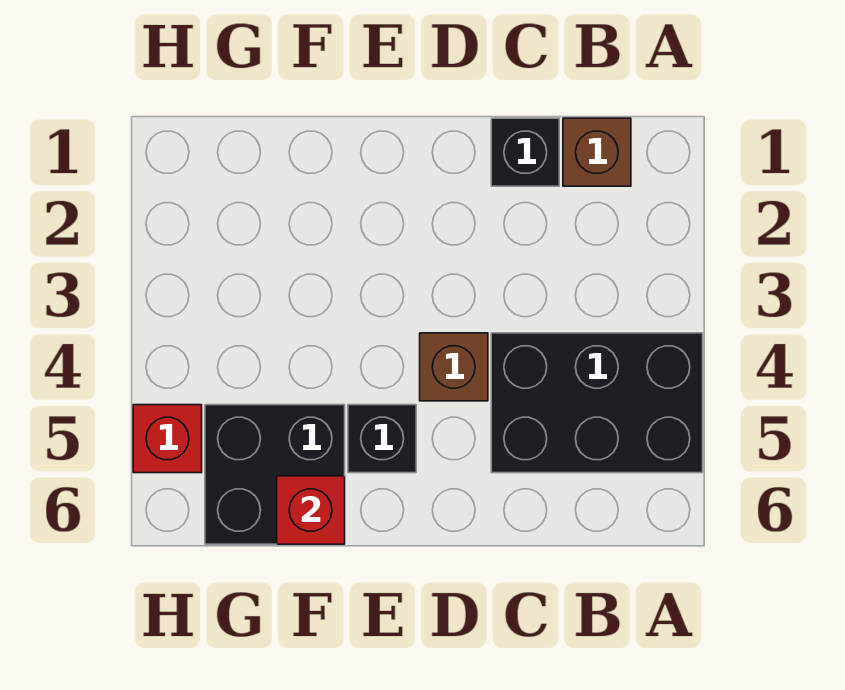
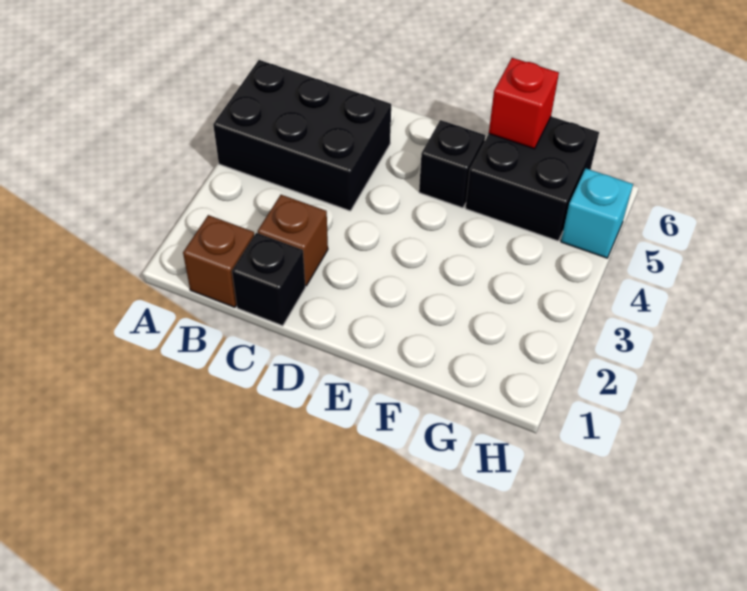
brown brick D4 level 1 -> brown brick C2 level 1
red brick H5 level 1 -> cyan brick H5 level 1

